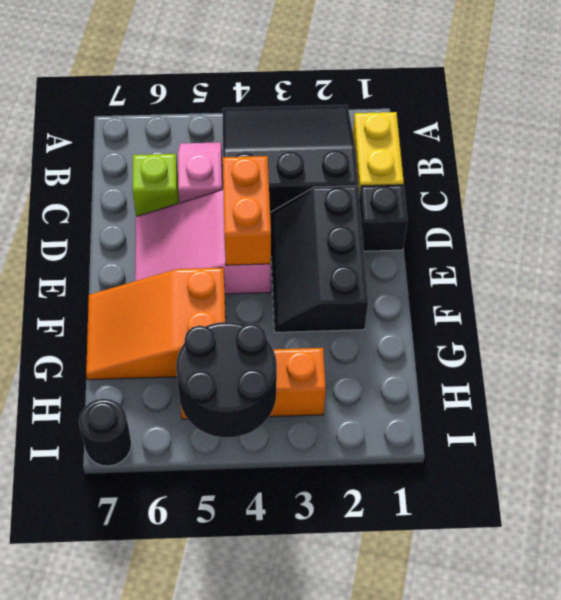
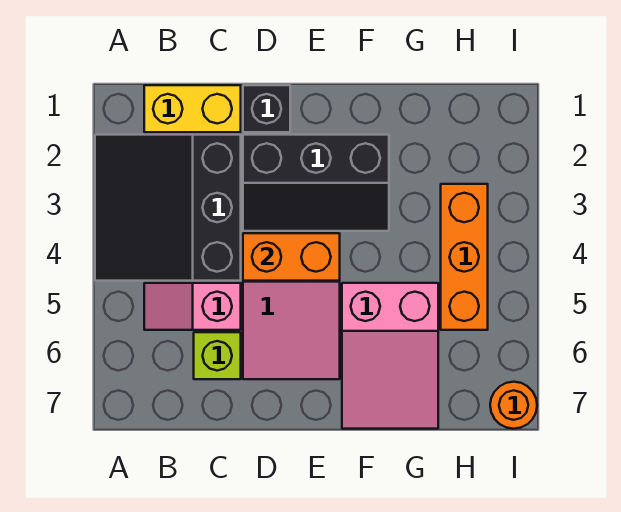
orange slope F5:G7 level 1 top 5 -> pink slope F5:G7 level 1 top 5
black round brick H4:I5 level 2 -> none
black round brick I7 level 1 -> orange round brick I7 level 1

